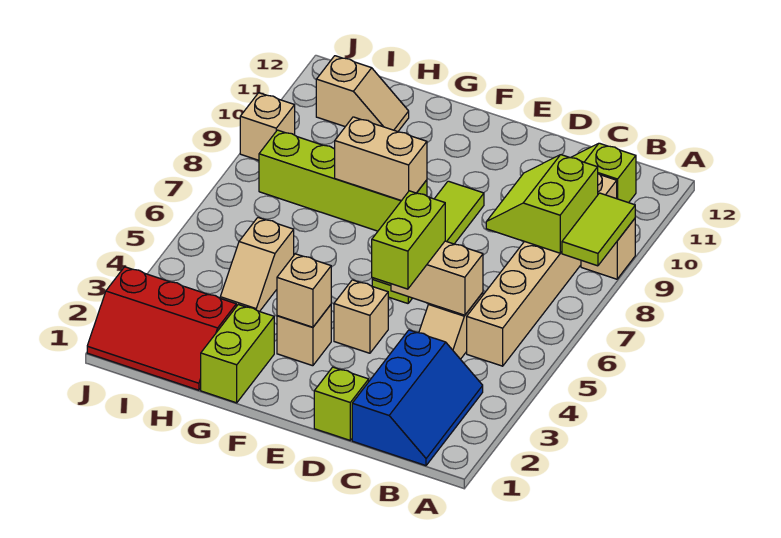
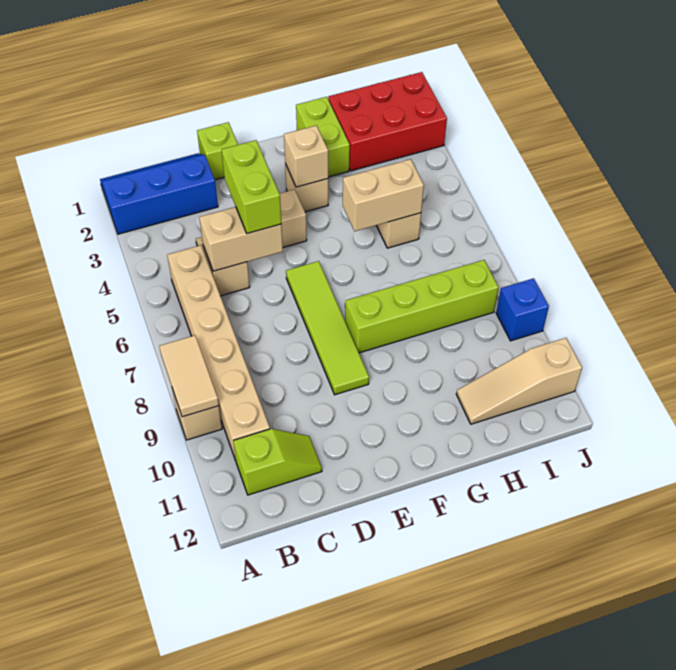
lime tile A8:A9 level 2 -> tan tile A8:A9 level 2
blue slope B1:C3 level 1 top C -> blue slope A1:C2 level 1 top 2
lime slope B8:C9 level 2 top B -> none
tan brick F8:G8 level 2 -> tan brick G5:H5 level 2
red slope H1:J2 level 1 top 2 -> red brick H1:J2 level 1
tan slope H11:I11 level 1 top I -> tan slope H11:J11 level 1 top J
tan brick J9 level 1 -> blue brick J9 level 1

